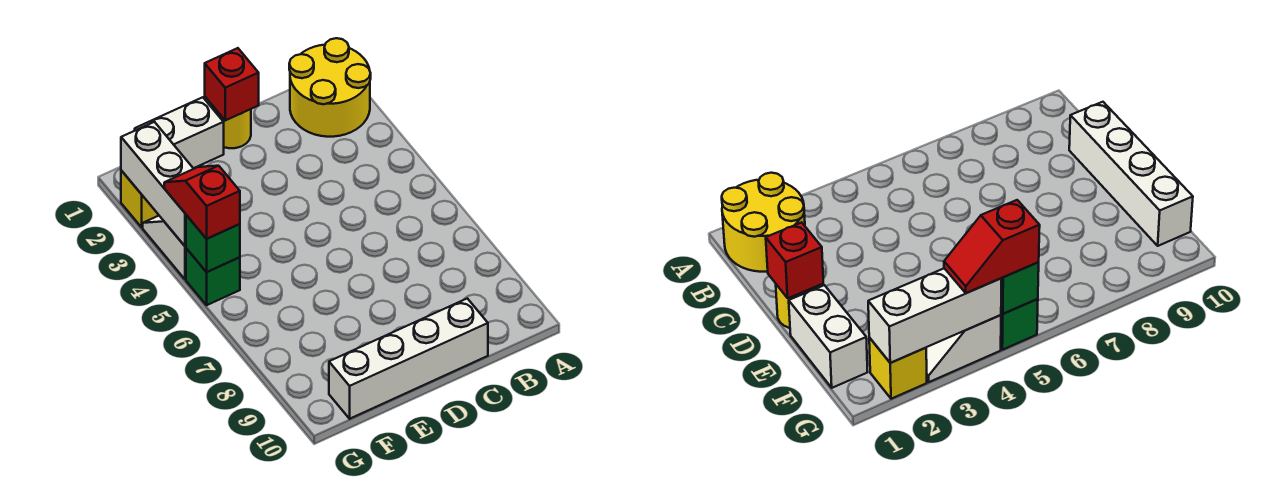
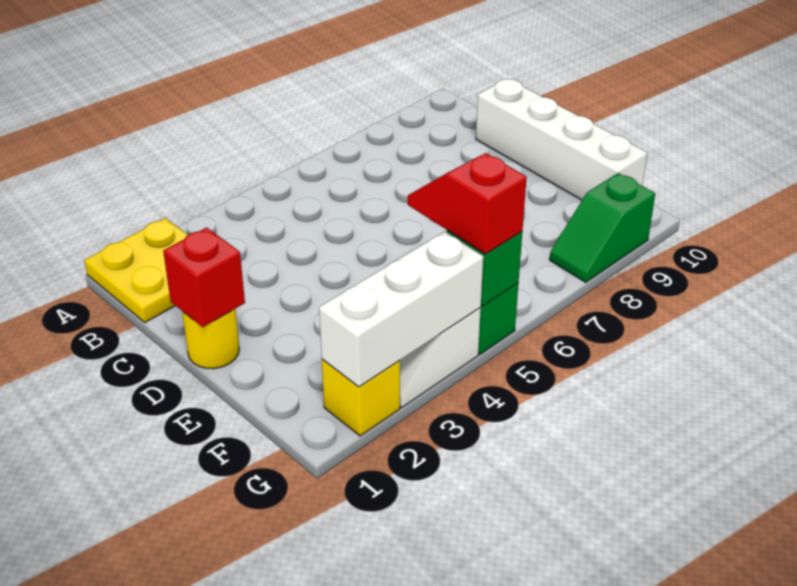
yellow round brick A1:B2 level 1 -> yellow plate A1:B2 level 1
white brick E1:F1 level 1 -> none
red slope G4:G5 level 3 top 5 -> red slope F5:G5 level 3 top G
none -> green slope G8:G9 level 1 top 9

